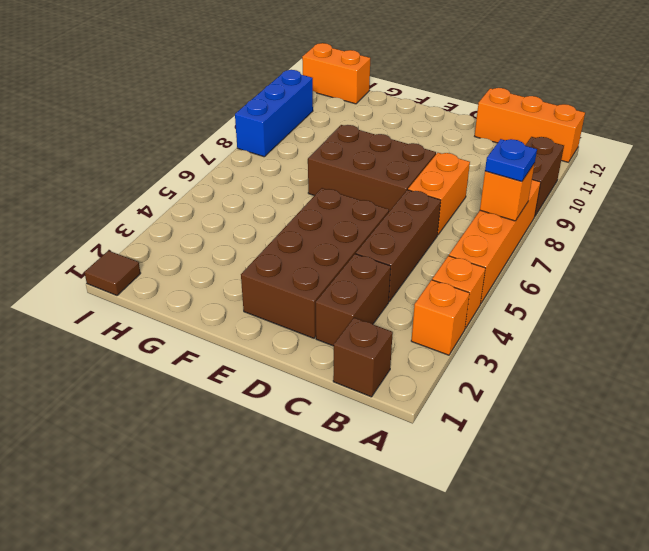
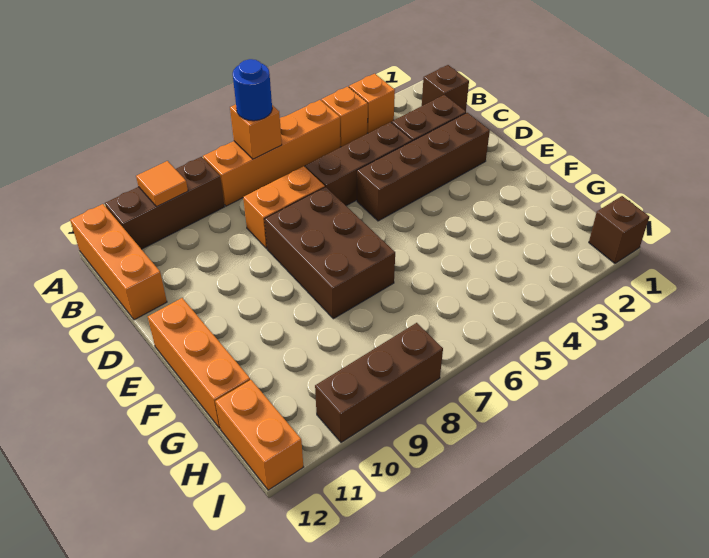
blue plate A7 level 3 -> blue round brick A7 level 3
brown brick A9:A10 level 1 -> brown brick A9:A11 level 1
none -> orange tile A10 level 2
brown brick D2:E5 level 1 -> brown brick D2:D5 level 1
none -> orange brick E12:G12 level 1
brown tile I1 level 1 -> brown brick I1 level 1
blue brick I8:I10 level 1 -> brown brick I8:I10 level 1

